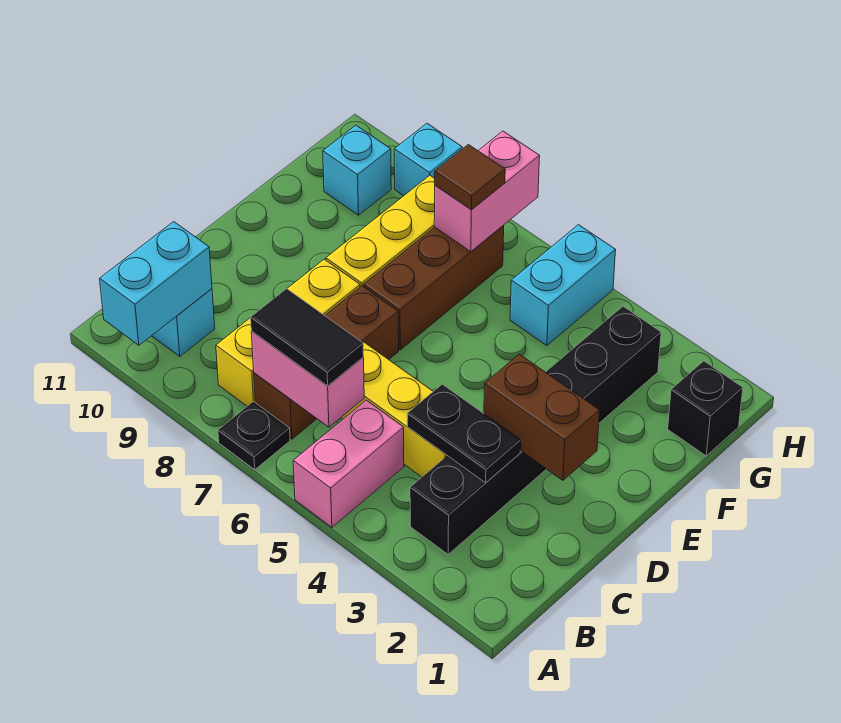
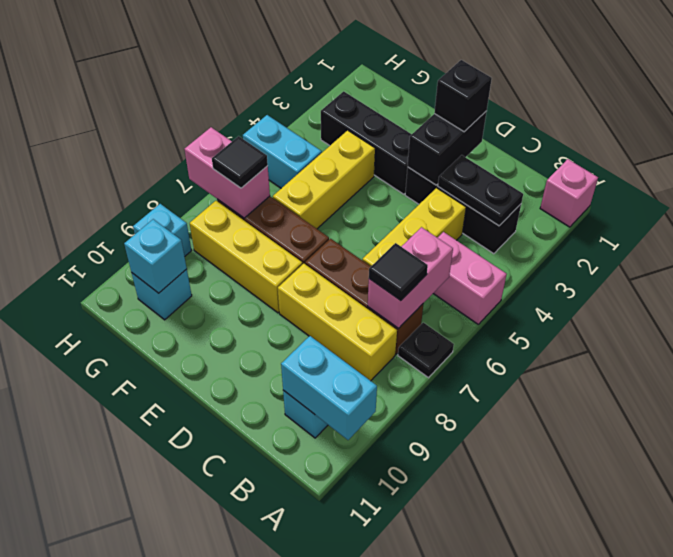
none -> pink brick A1 level 1
black tile B6:B7 level 3 -> black tile B7 level 3
black plate C3:C4 level 2 -> black plate B3:C3 level 2
brown brick D2:D3 level 2 -> black brick D2:D3 level 2
none -> yellow brick F4:F6 level 1
black brick G1 level 1 -> black brick D2 level 3
brown tile G7 level 3 -> black tile G7 level 3
none -> cyan brick G10 level 2

